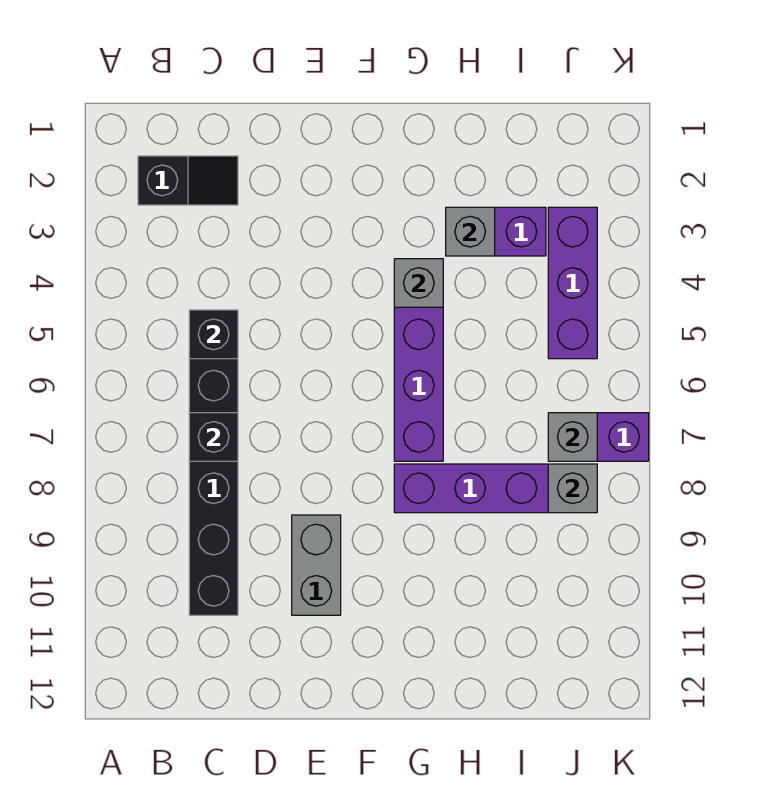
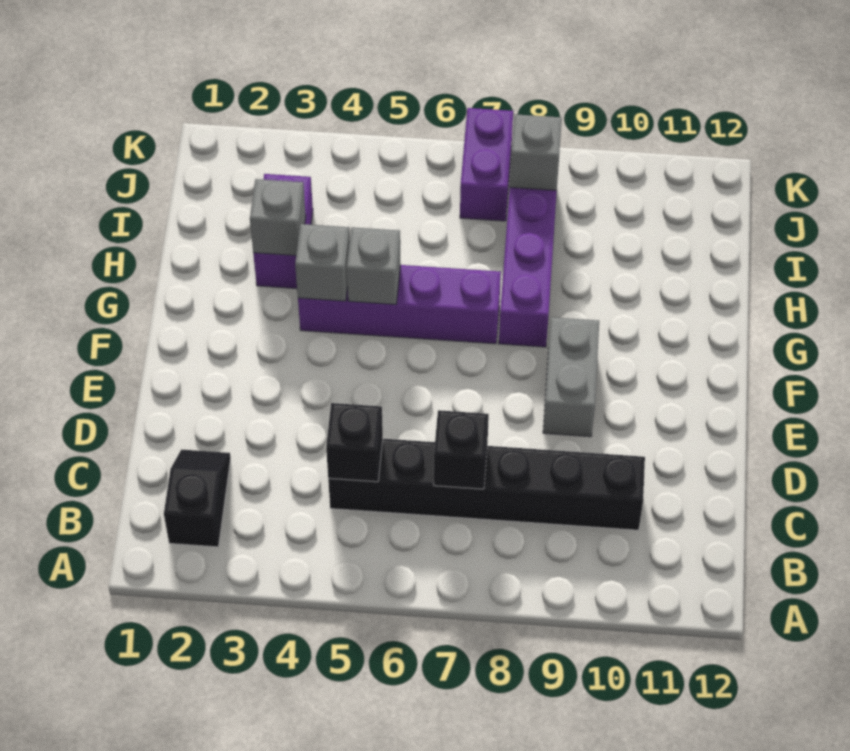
grey brick E9:E10 level 1 -> grey brick E9:F9 level 1
purple brick J3:J5 level 1 -> none
grey brick J7 level 2 -> grey brick G5 level 2

